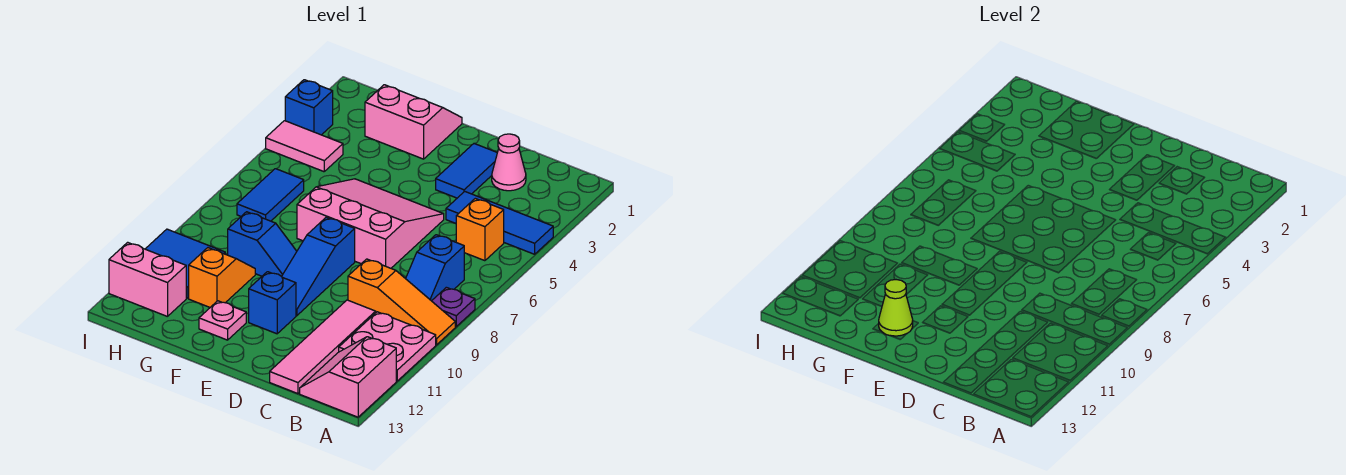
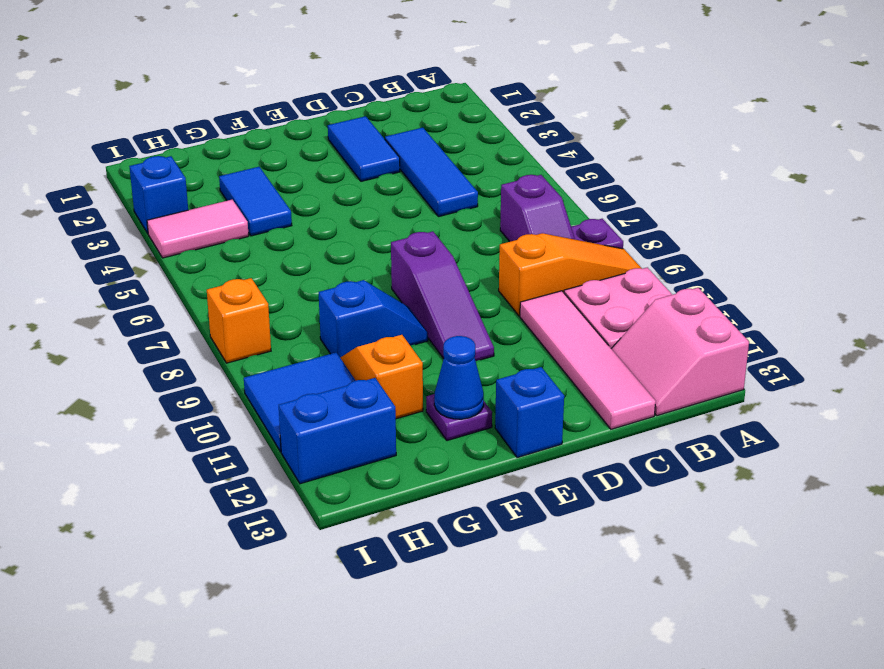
blue tile A4:C4 level 1 -> blue tile C3:C5 level 1
orange brick B5 level 1 -> orange brick I8 level 1
blue slope B7:B8 level 1 top 7 -> purple slope B7:B8 level 1 top 7
pink cone C2 level 1 -> none
pink slope D5:F7 level 1 top 7 -> none
blue slope E8:E10 level 1 top 8 -> purple slope E8:E10 level 1 top 8
blue brick E11 level 1 -> blue brick E13 level 1
pink slope F1:G2 level 1 top 2 -> none
pink plate F12 level 1 -> purple plate F12 level 1
lime cone F12 level 2 -> blue cone F12 level 2
blue tile H6:H7 level 1 -> blue tile G3:G4 level 1
pink brick H12:I12 level 1 -> blue brick H12:I12 level 1

